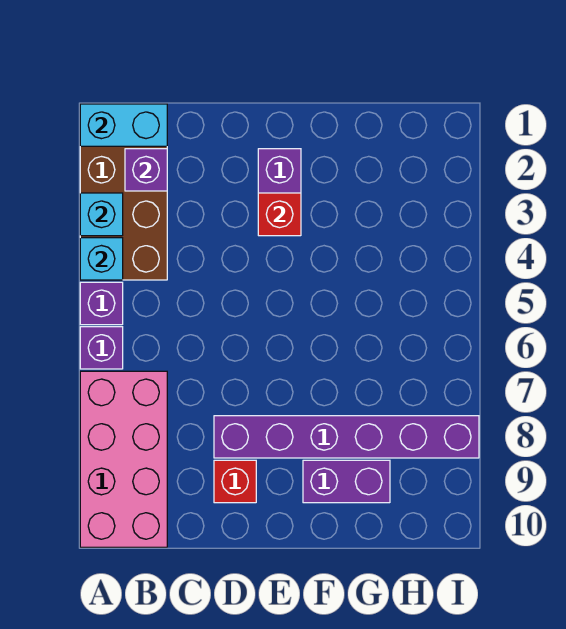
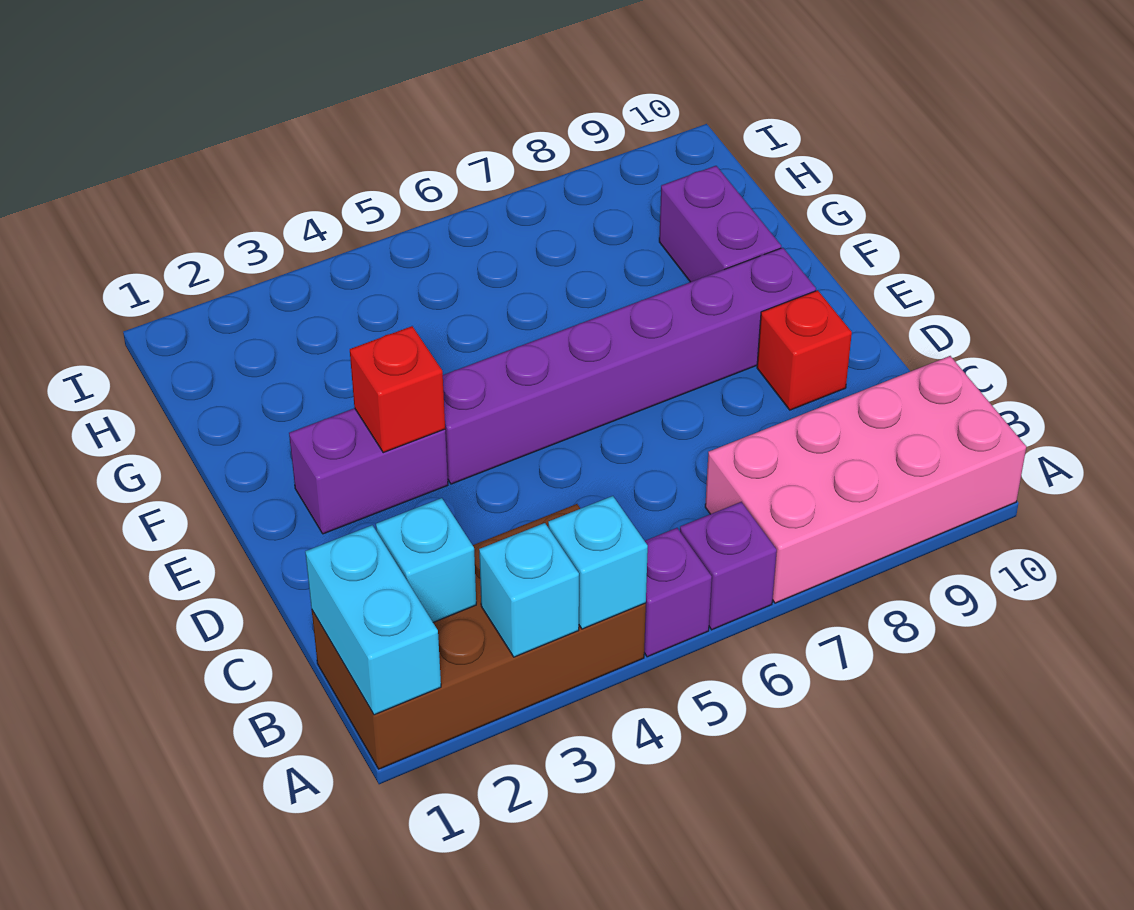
purple brick B2 level 2 -> cyan brick B2 level 2
purple brick D8:I8 level 1 -> purple brick E4:E9 level 1

